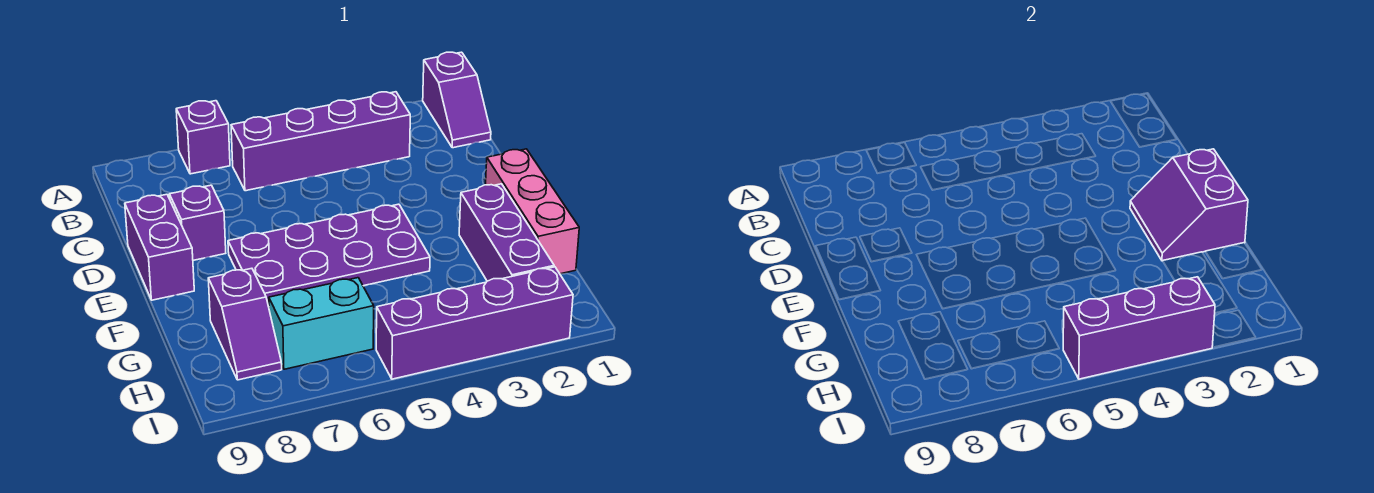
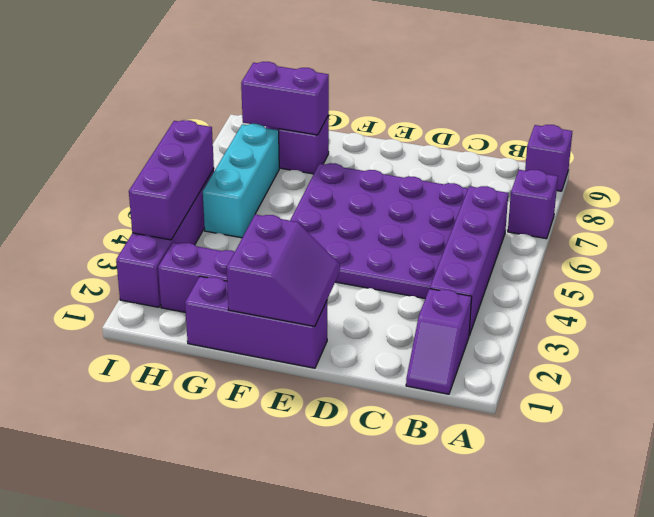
purple slope A1:B1 level 1 top A -> purple slope B1:B2 level 1 top 2
purple brick D8 level 1 -> purple brick A9 level 1
purple brick D9:E9 level 1 -> purple brick G8:H8 level 2
pink brick E1:G1 level 1 -> purple brick E1:G1 level 1
purple slope E1:F2 level 2 top 1 -> purple slope E1:F2 level 2 top F
purple plate E4:F7 level 1 -> purple plate C4:F7 level 1
cyan brick H6:H7 level 1 -> cyan brick H5:H7 level 1

